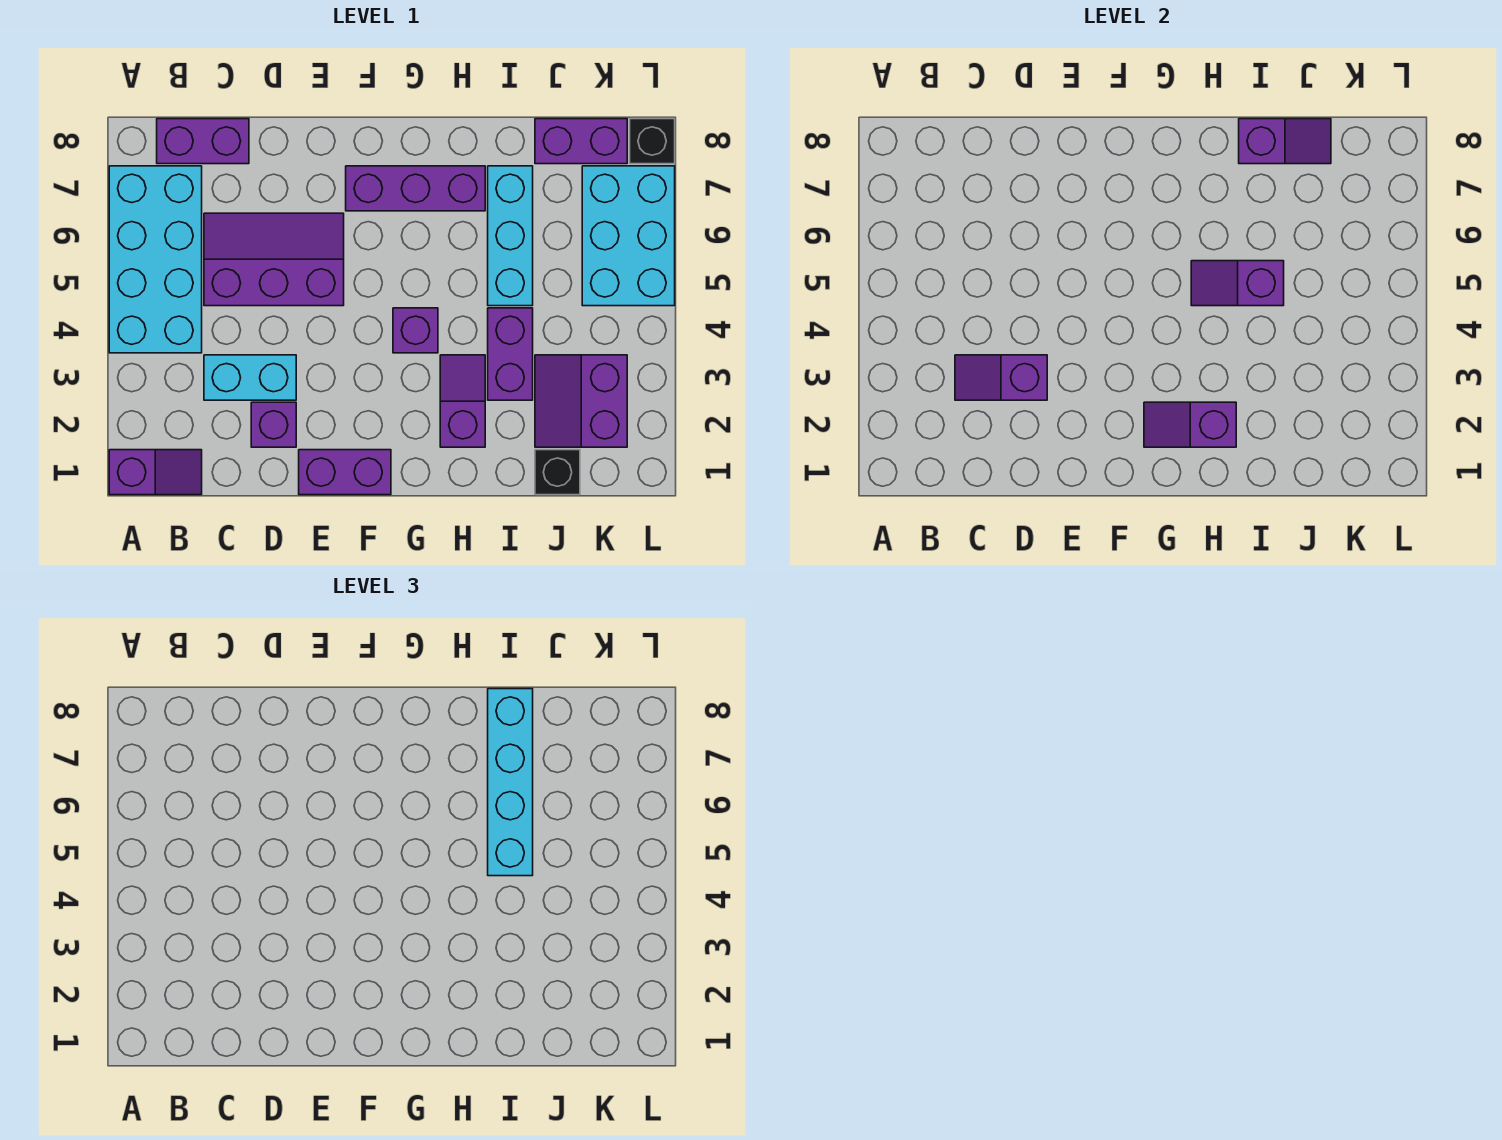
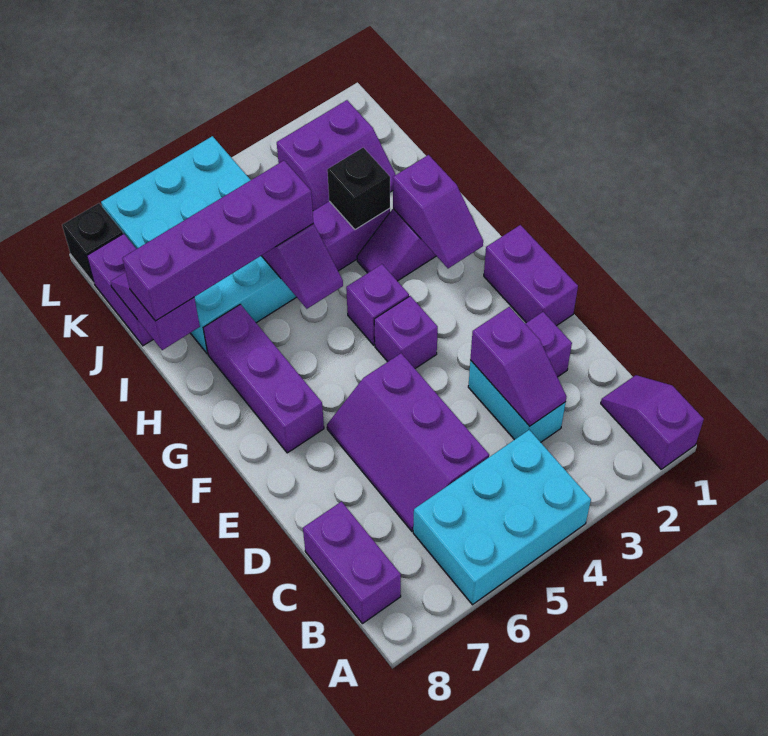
cyan brick A4:B7 level 1 -> cyan brick A4:B6 level 1
none -> purple brick F4 level 1
cyan brick I5:I8 level 3 -> purple brick I5:I8 level 3
black brick J1 level 1 -> black brick I3 level 2

